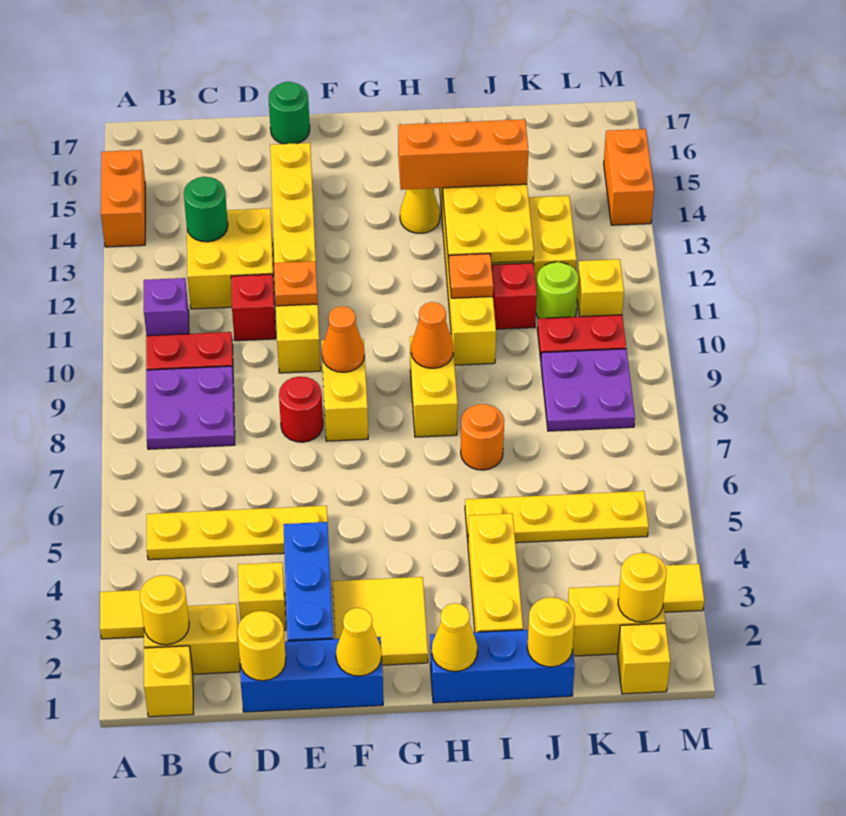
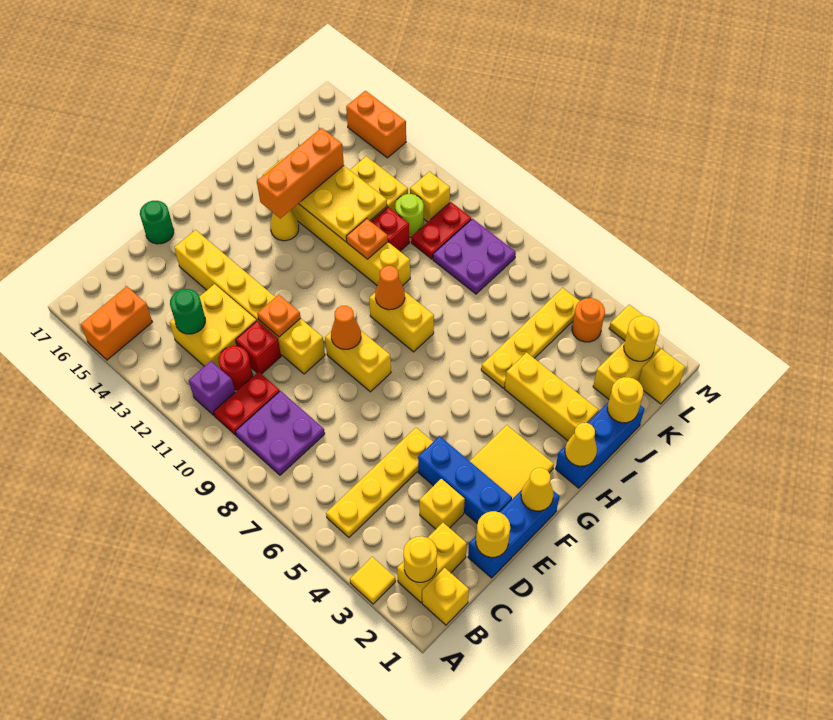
orange brick A14:A15 level 1 -> orange brick A15:B15 level 1
red round brick E8 level 1 -> red round brick C11 level 1
orange round brick I7 level 1 -> orange round brick L4 level 1

